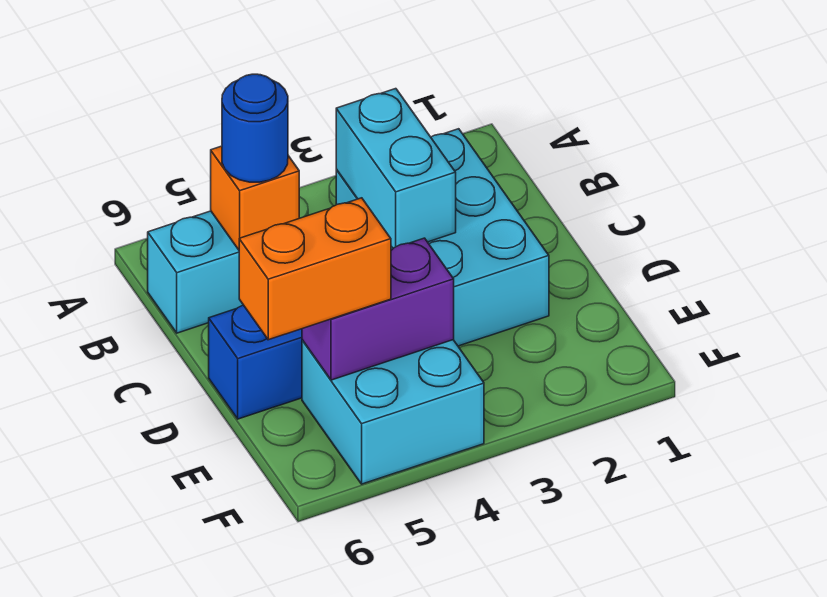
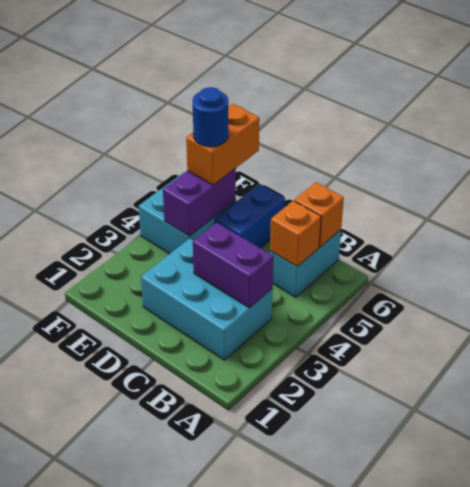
cyan brick B3:C3 level 2 -> purple brick B3:C3 level 2
blue round brick B5 level 3 -> blue round brick E5 level 4
none -> orange brick B6 level 2

